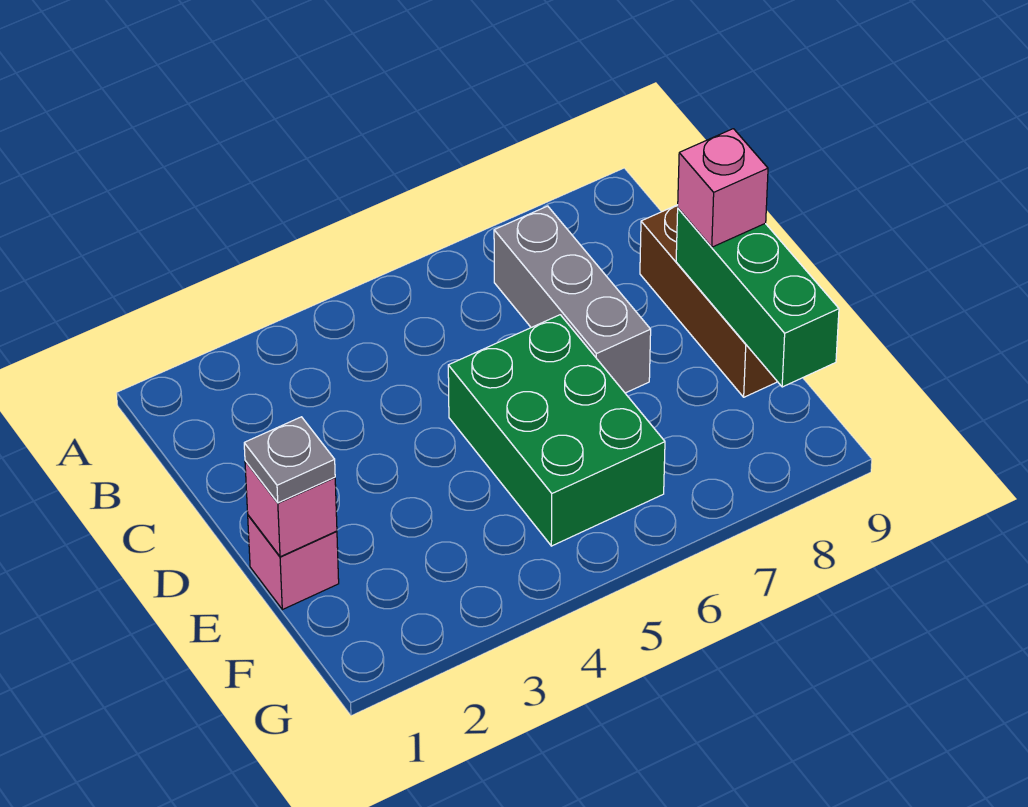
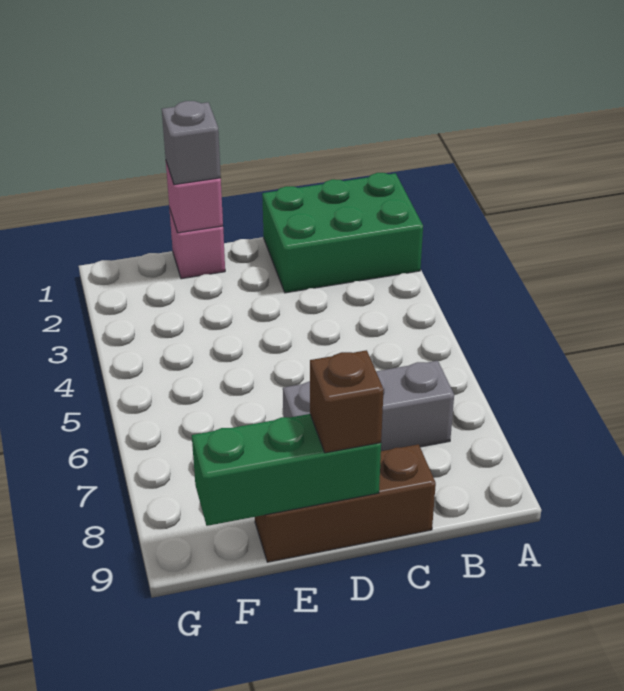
green brick D5:F6 level 1 -> green brick A1:C2 level 1
pink brick D9 level 3 -> brown brick D9 level 3
grey plate E1 level 3 -> grey brick E1 level 3

